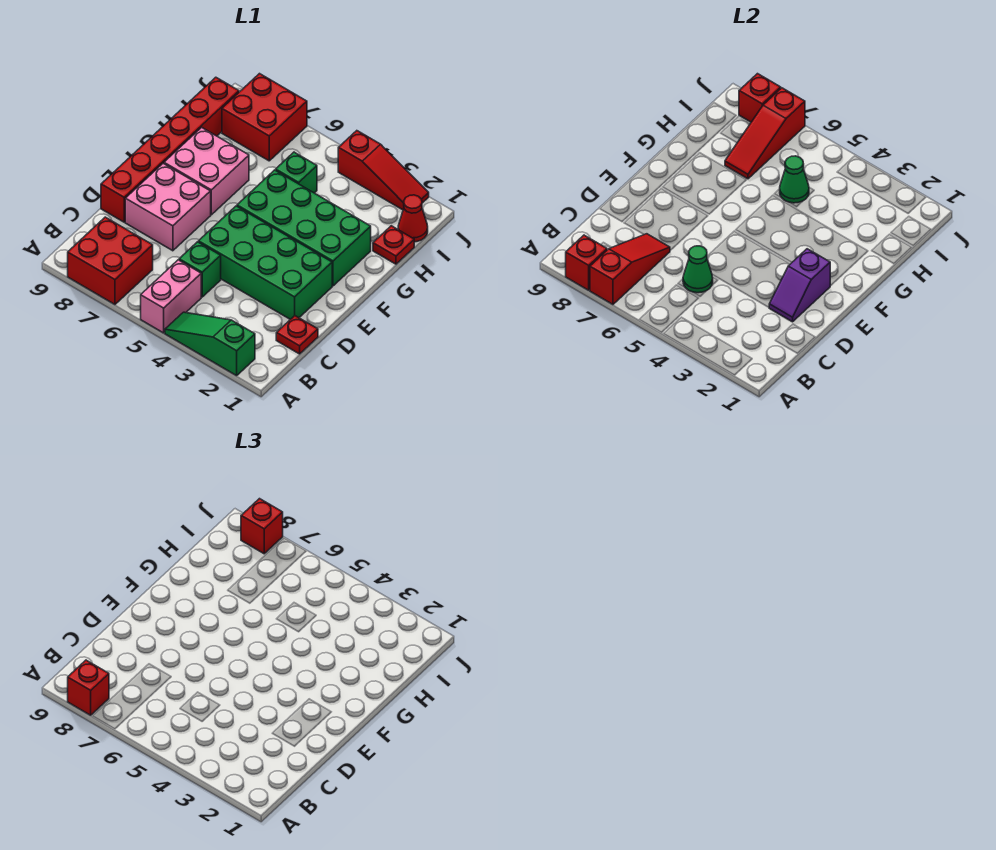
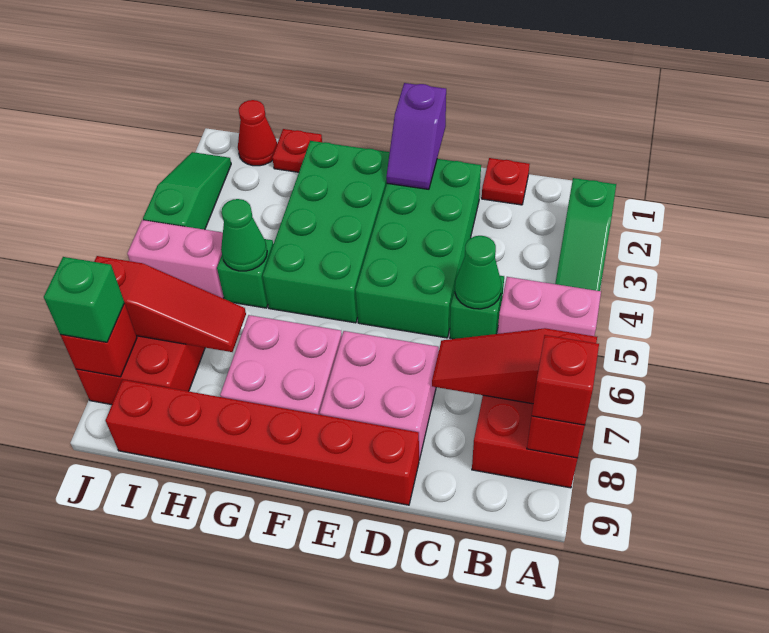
purple slope D2:E2 level 2 top E -> purple slope E1:E2 level 2 top 1
none -> pink brick I5:J5 level 1
red slope J2:J4 level 1 top 4 -> green slope J2:J4 level 1 top 4
red brick J8 level 3 -> green brick J8 level 3

